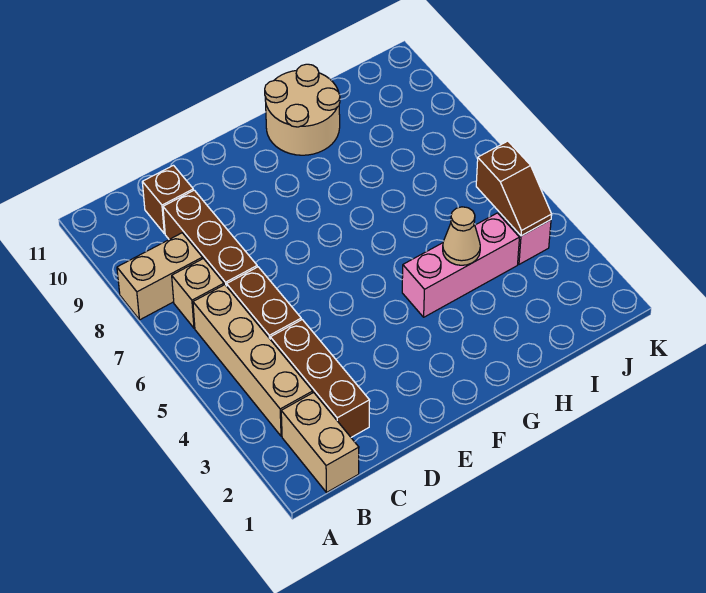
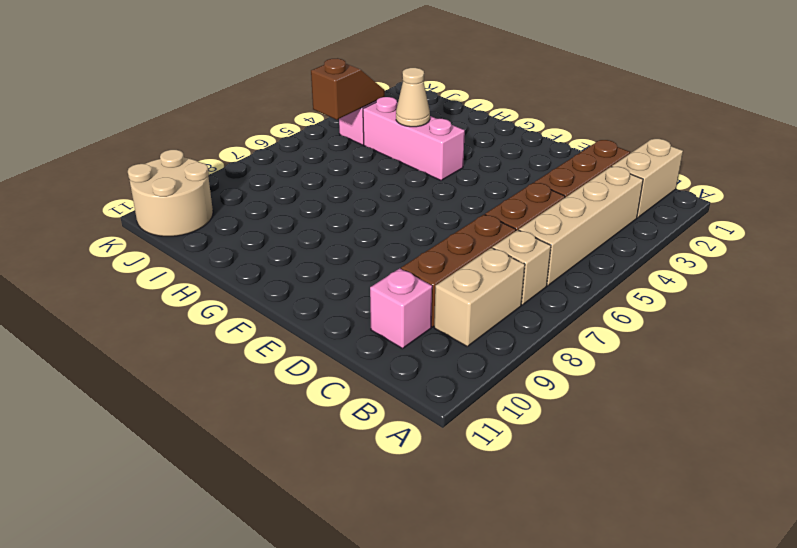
tan brick A8:B8 level 1 -> tan brick B8:B9 level 1
brown brick C10 level 1 -> pink brick C10 level 1
tan round brick G10:H11 level 1 -> tan round brick J10:K11 level 1

